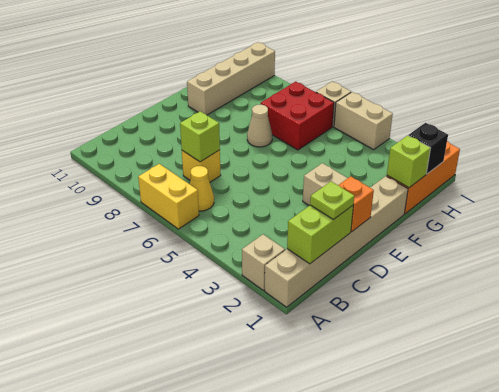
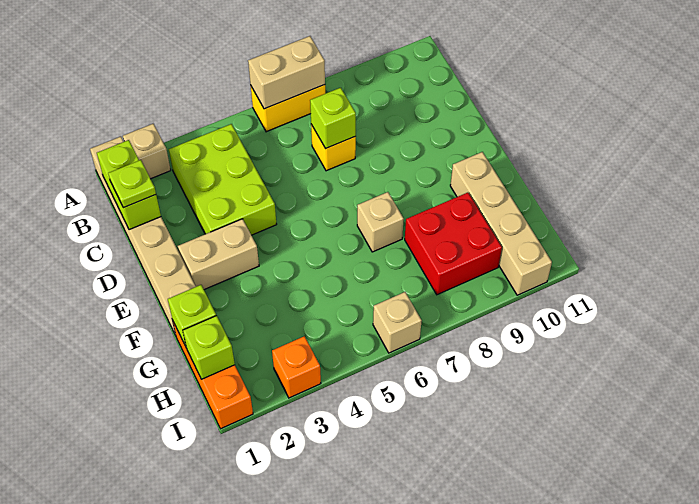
none -> lime brick B3:D4 level 1
yellow cone B6 level 1 -> none
orange brick D1 level 2 -> orange brick I3 level 1
tan cone F7 level 1 -> tan brick F7 level 1
red brick G6:H7 level 1 -> red brick G8:H9 level 1
black brick H1 level 2 -> lime brick H1 level 2
tan brick I4:I5 level 1 -> tan brick A6:A7 level 2

